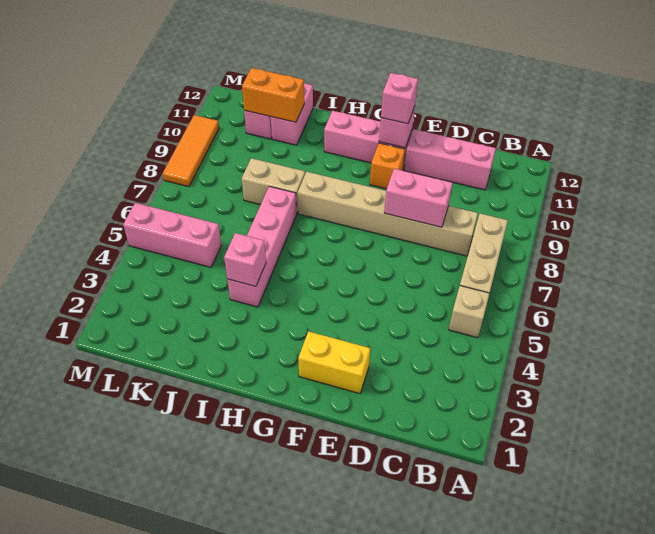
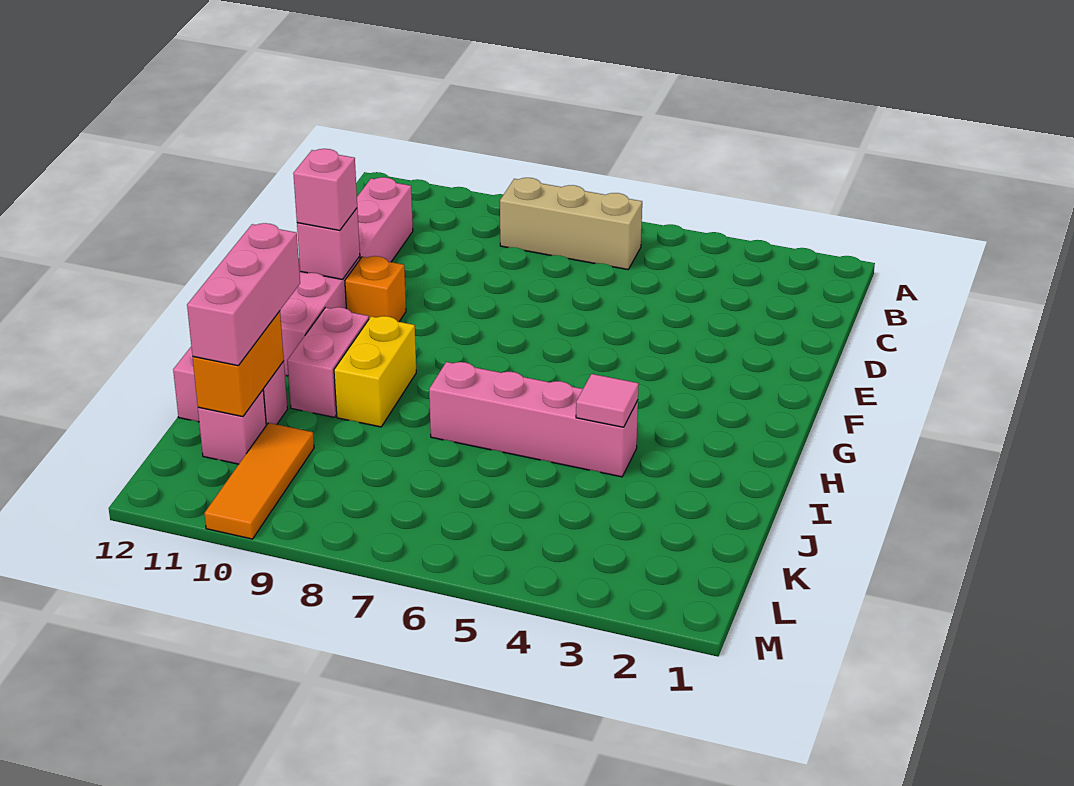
tan brick B5 level 1 -> none
tan brick C8:H8 level 1 -> none
pink brick D8:E8 level 2 -> pink brick H10:I10 level 1
yellow brick E2:F2 level 1 -> yellow brick H9:I9 level 1
pink brick I4 level 2 -> pink tile I4 level 2
tan brick I8:J8 level 1 -> none
pink brick K5:M5 level 1 -> pink brick I11:K11 level 3
orange tile M8:M10 level 1 -> orange tile K10:M10 level 1

